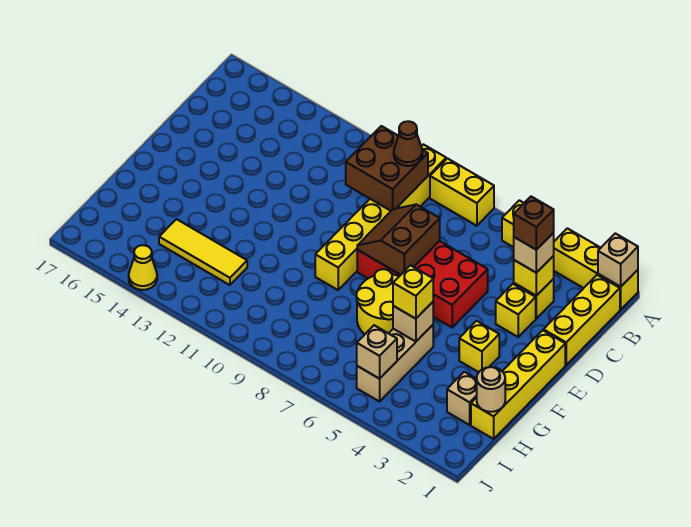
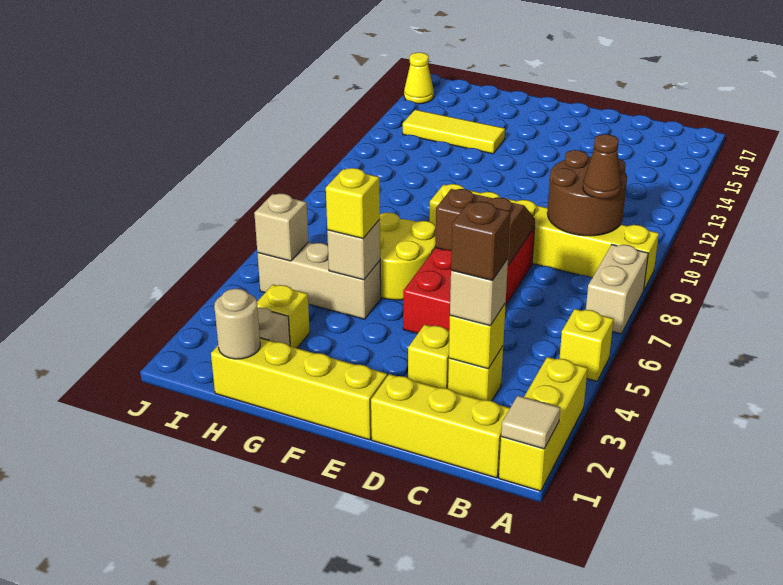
tan brick A1 level 2 -> tan tile A1 level 2
yellow brick A7:A8 level 1 -> tan brick A7:A8 level 1
brown brick B9:C10 level 2 -> brown round brick B9:C10 level 2
yellow brick F3 level 1 -> yellow brick H3 level 1
yellow tile H12:H14 level 1 -> yellow tile G14:I14 level 1
yellow cone J14 level 1 -> yellow cone J16 level 1

